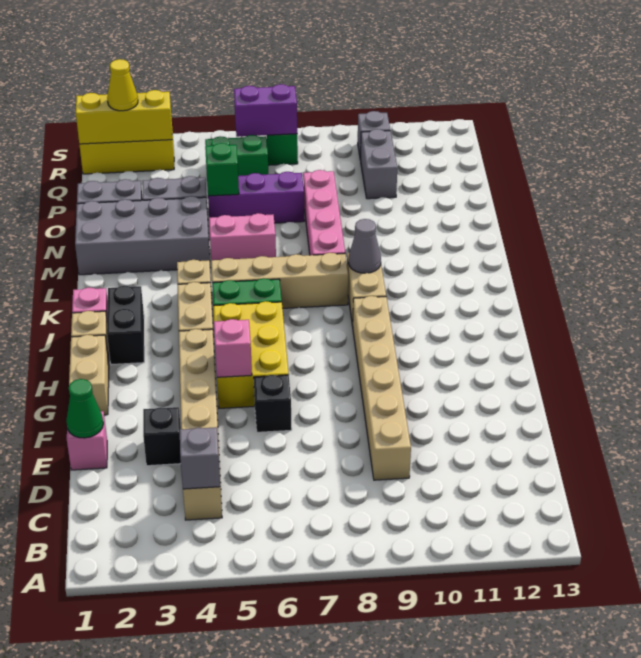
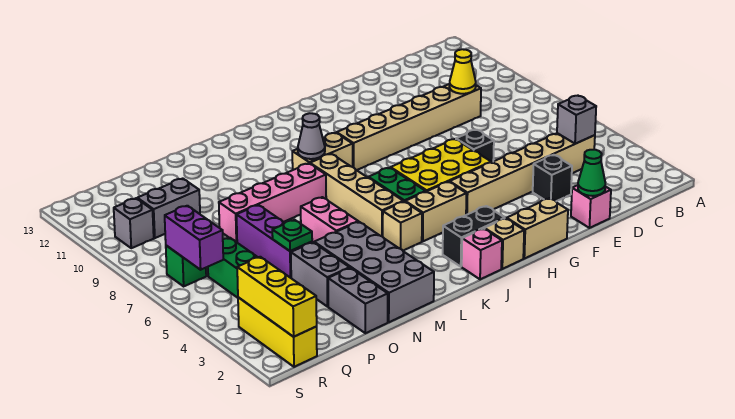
pink brick G5 level 2 -> none
green brick O5 level 2 -> green plate O5 level 2
yellow cone R2 level 3 -> yellow cone D9 level 2

